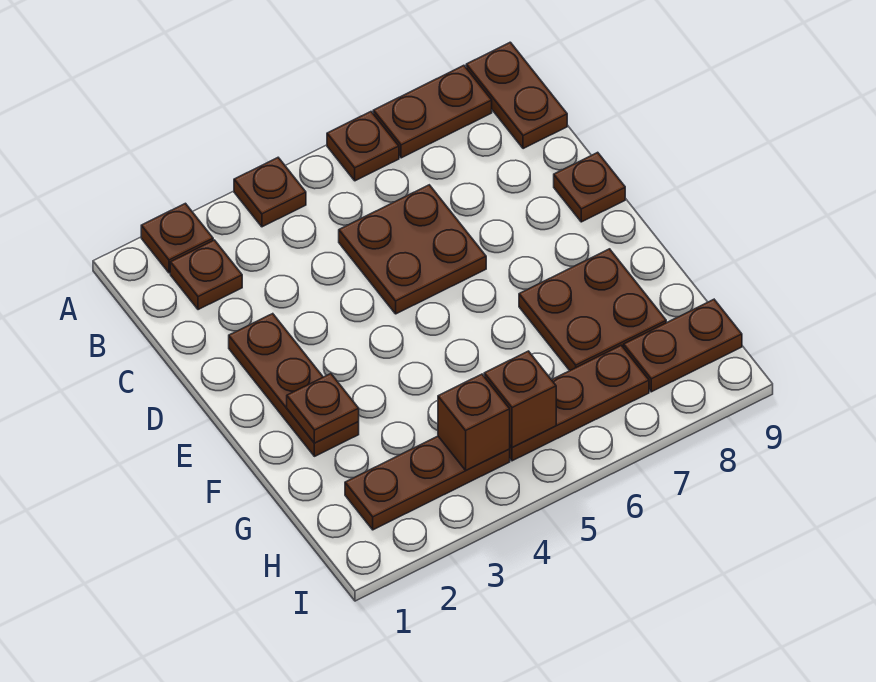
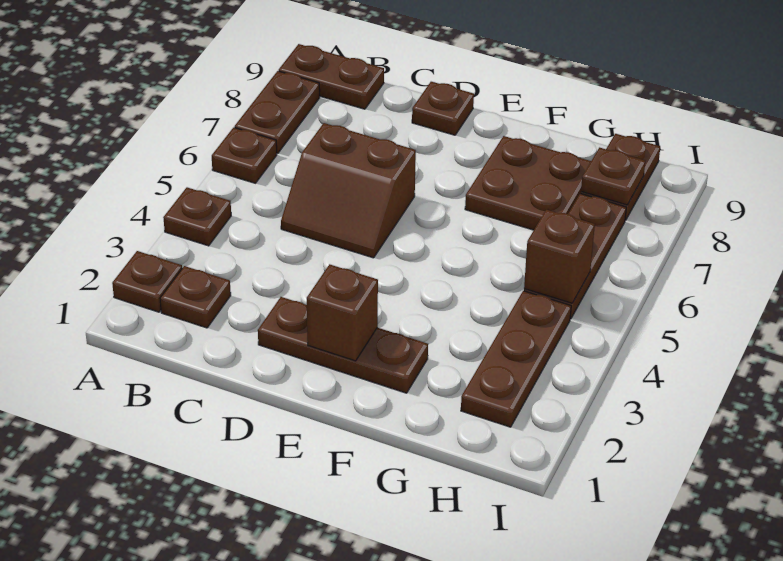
brown plate C5:D6 level 1 -> brown slope C5:D6 level 1 top 6
brown plate F2 level 2 -> brown plate H8 level 2
brown brick H4 level 2 -> brown brick E2 level 2

